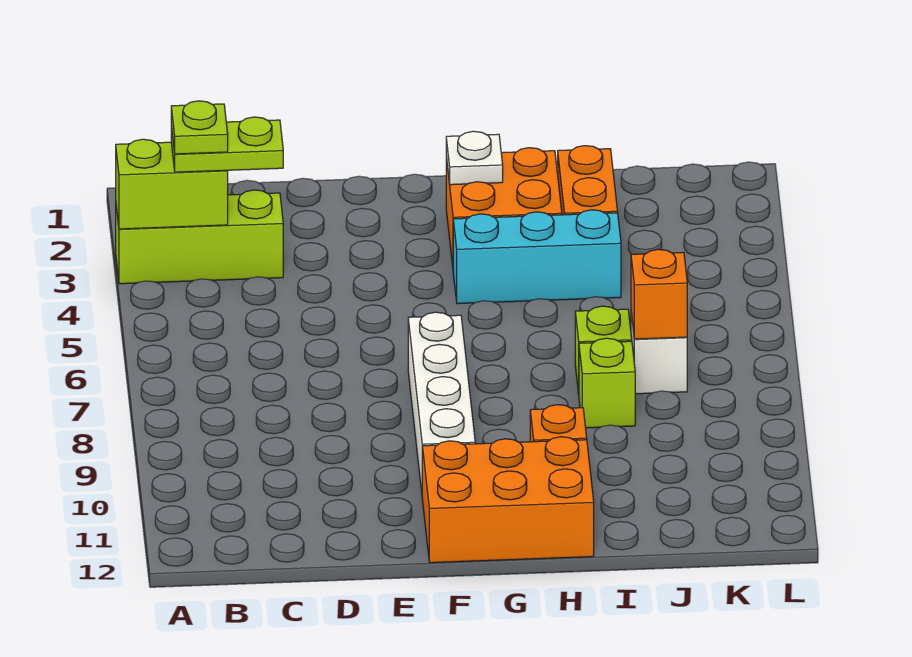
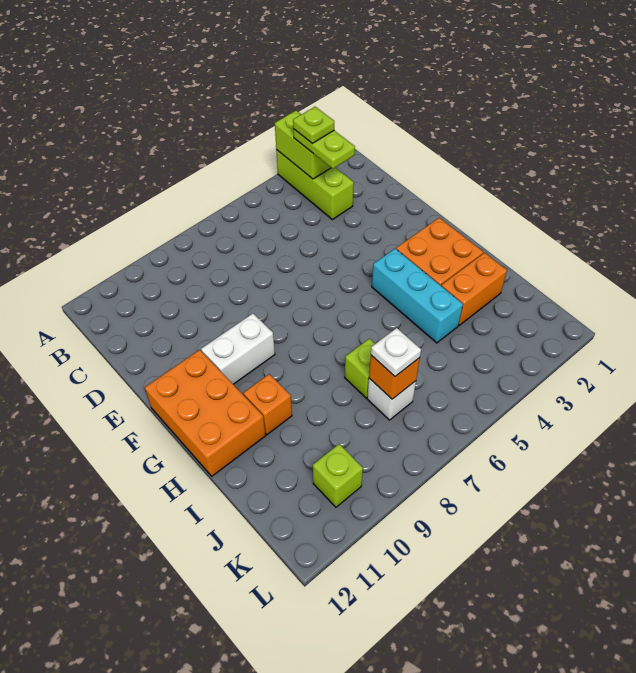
white brick F7:F10 level 1 -> white brick F9:F10 level 1
white plate G2 level 2 -> white plate J7 level 3
lime brick I8 level 1 -> lime brick K10 level 1

